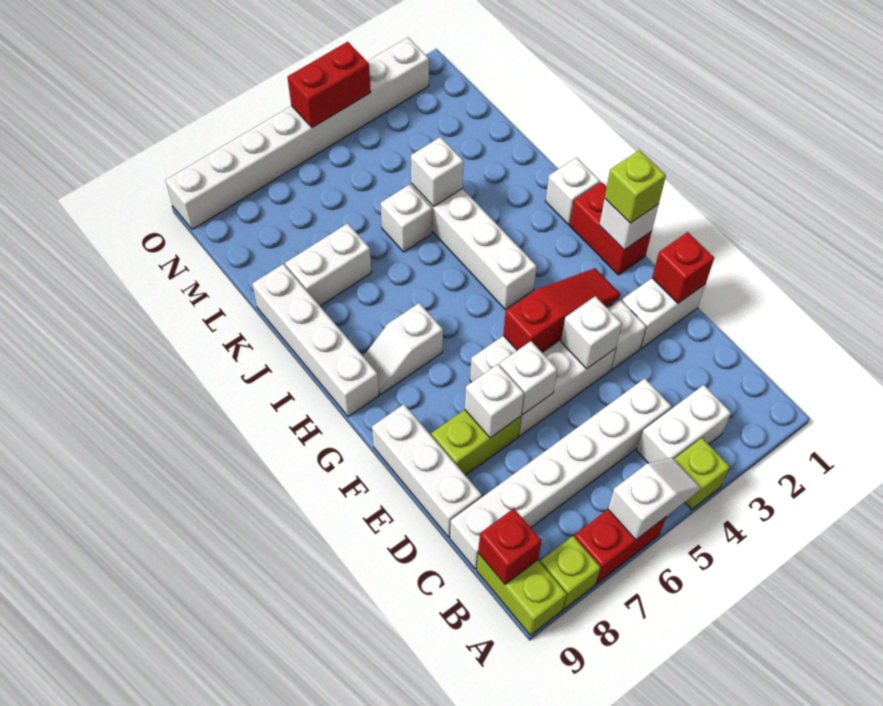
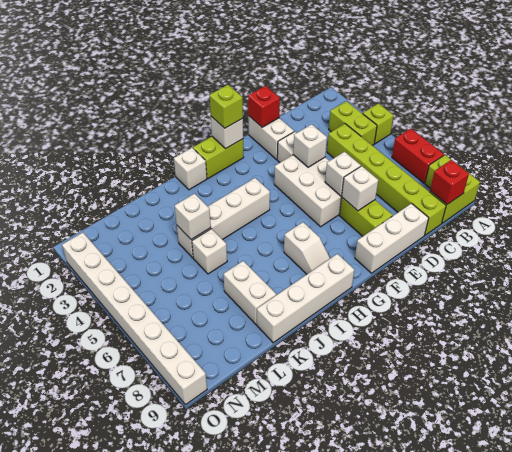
white slope A5:A6 level 2 top 6 -> none
white brick B3:B4 level 1 -> lime brick B3:B4 level 1
white brick C4:C9 level 1 -> lime brick C4:C9 level 1
red slope F3:F5 level 2 top 5 -> none
red brick G1:H1 level 1 -> lime brick G1:H1 level 1
red brick O4:O5 level 2 -> none

